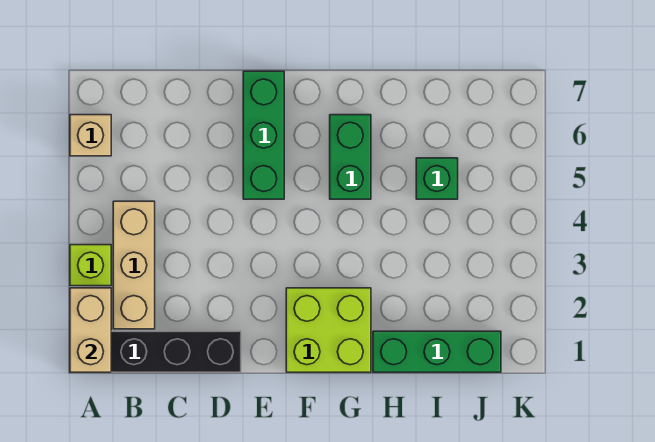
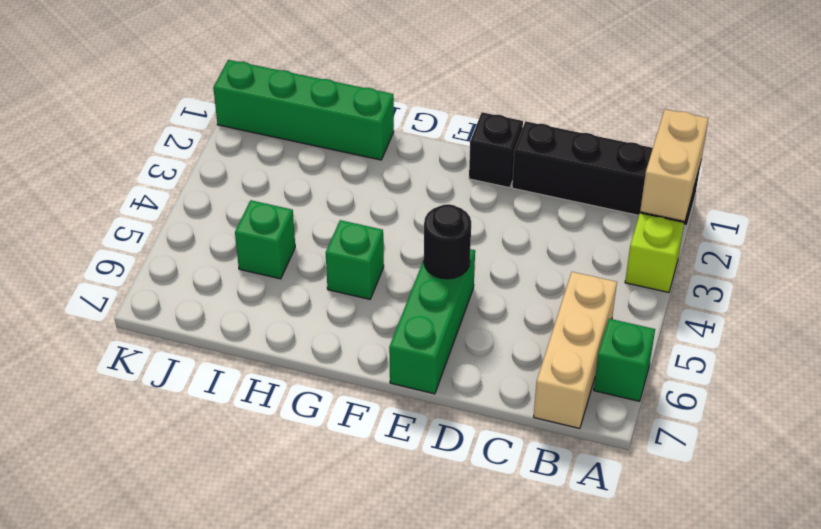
tan brick A6 level 1 -> green brick A6 level 1
tan brick B2:B4 level 1 -> tan brick B5:B7 level 1
none -> black brick E1 level 1
none -> black round brick E5 level 2
lime brick F1:G2 level 1 -> none
green brick G5:G6 level 1 -> green brick G5 level 1
green brick H1:J1 level 1 -> green brick H1:K1 level 1

